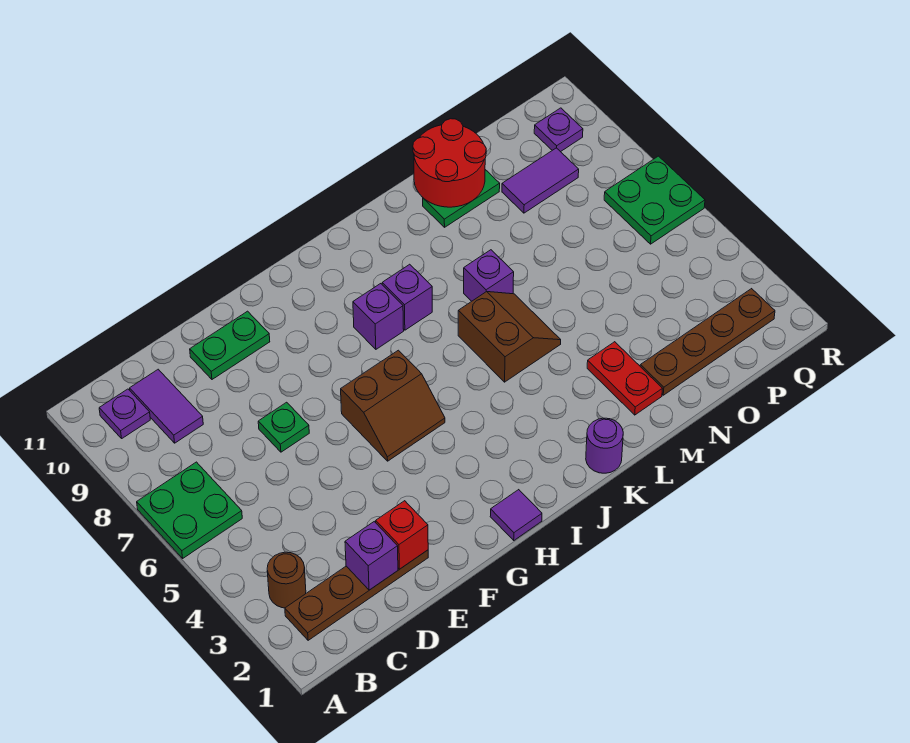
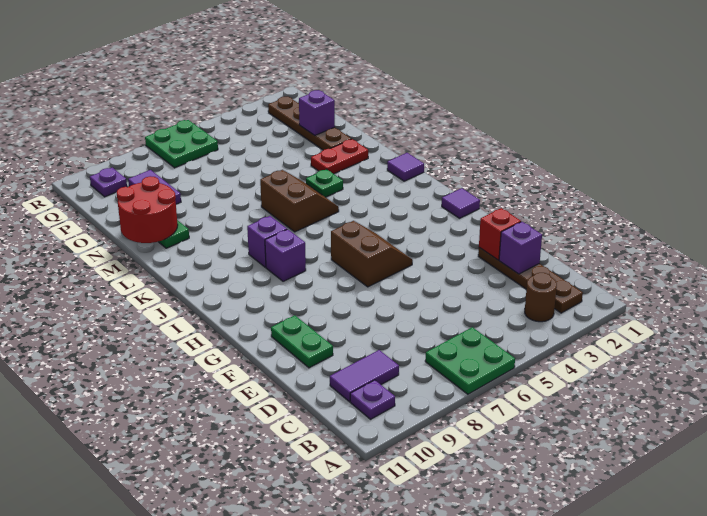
green plate E7 level 1 -> green plate L4 level 1
purple round brick K1 level 1 -> purple tile K1 level 1
brown slope K5:L6 level 1 top K -> brown slope K5:L6 level 1 top 6
purple brick L7 level 1 -> purple brick O2 level 2

